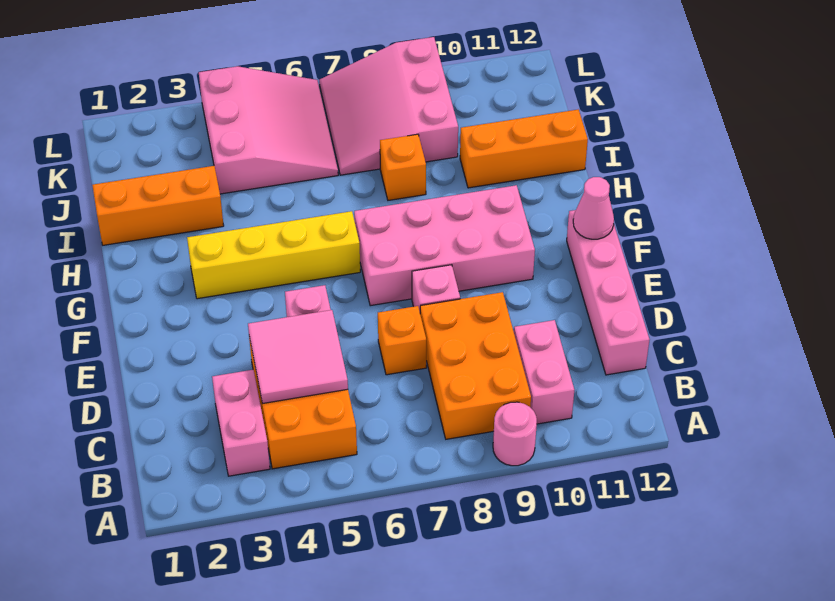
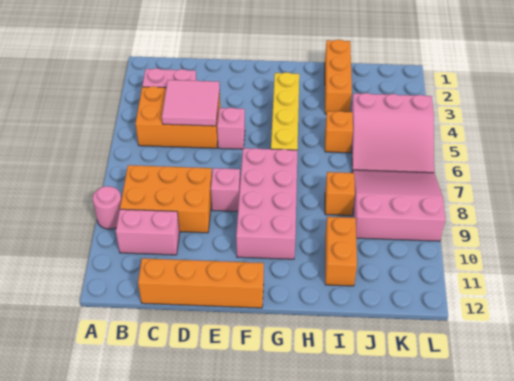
pink brick C12:F12 level 1 -> orange brick C12:F12 level 1
orange brick D7 level 1 -> orange brick I5 level 1
pink cone F12 level 2 -> none
orange brick I10:I12 level 1 -> orange brick I10:I11 level 1

